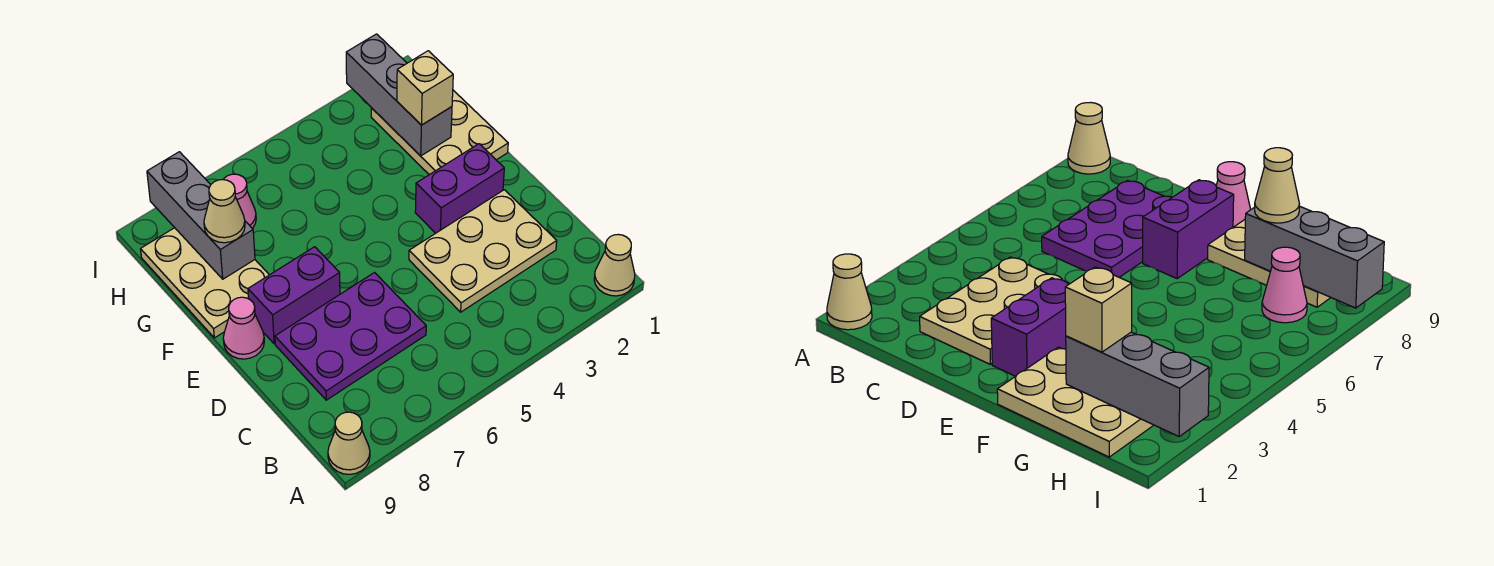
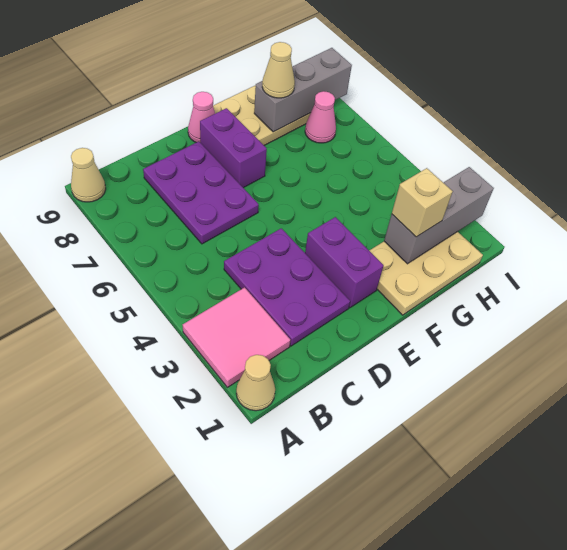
none -> pink tile A2:B3 level 1
tan plate C2:D4 level 1 -> purple plate C2:D4 level 1

